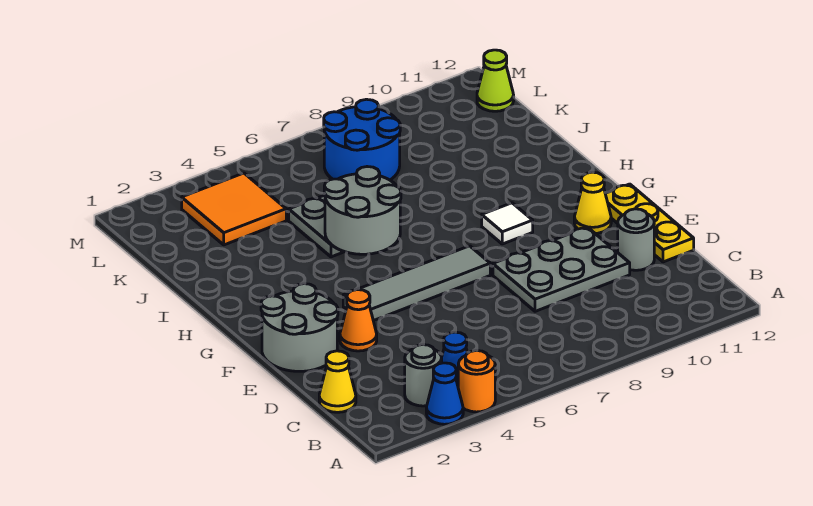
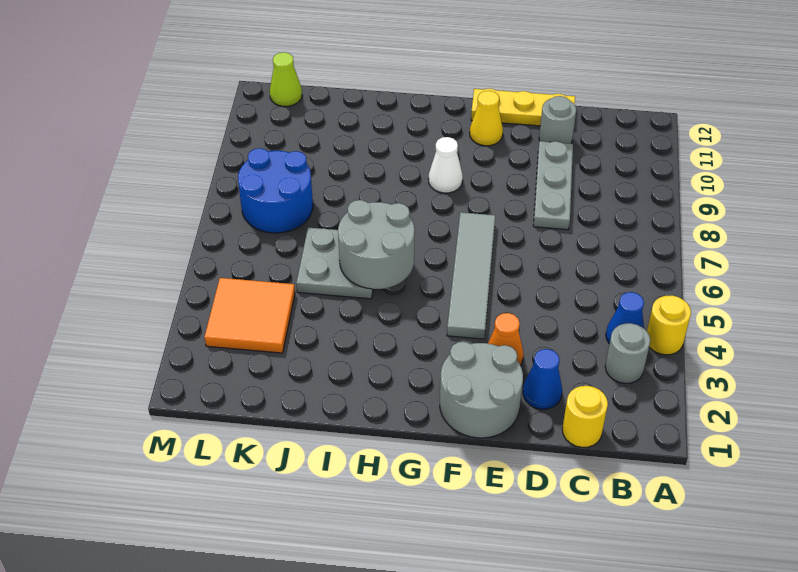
blue cone A3 level 1 -> blue cone D2 level 1
orange round brick A4 level 1 -> yellow round brick A4 level 1
yellow cone C1 level 1 -> yellow round brick C1 level 1
grey plate D8:E10 level 1 -> grey plate D8:D10 level 1
white tile G9 level 1 -> white cone G9 level 1

